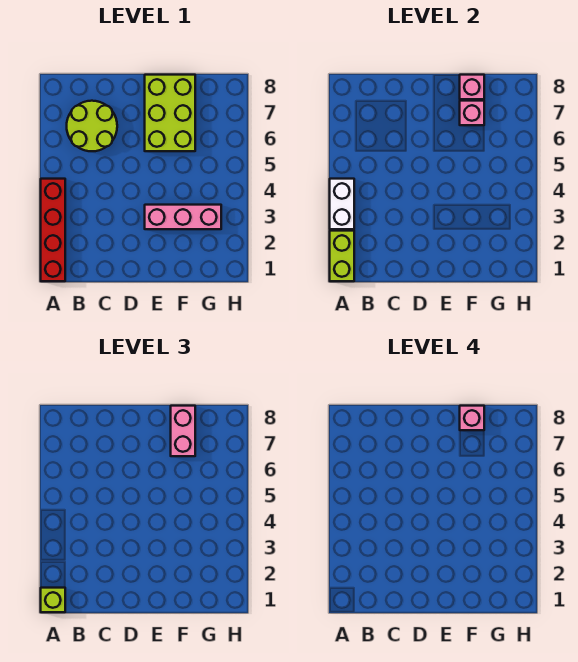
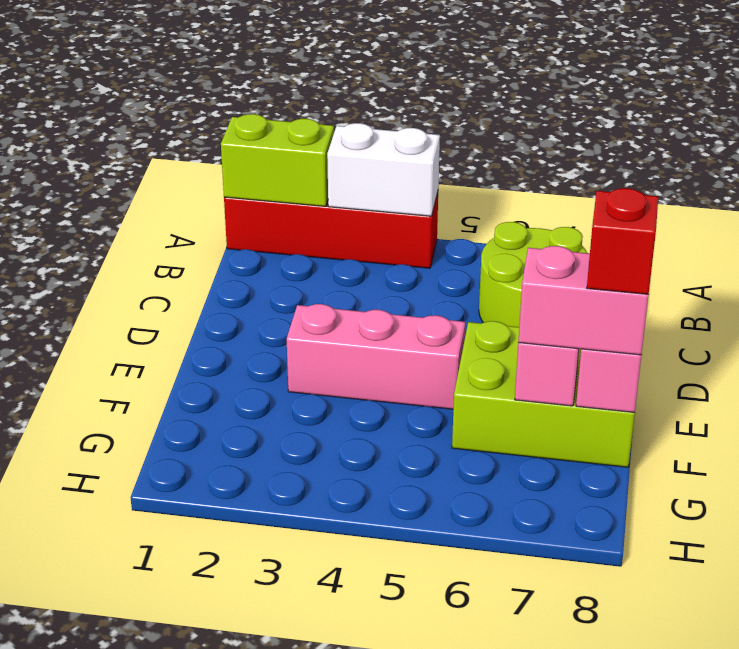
lime brick A1 level 3 -> none
pink brick E3:G3 level 1 -> pink brick E3:E5 level 1
pink brick F8 level 4 -> red brick F8 level 4

